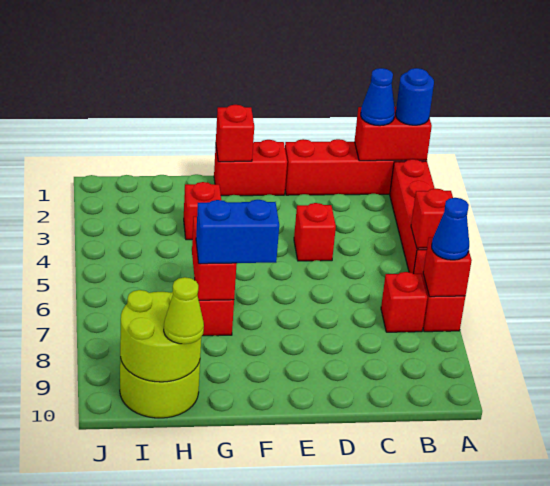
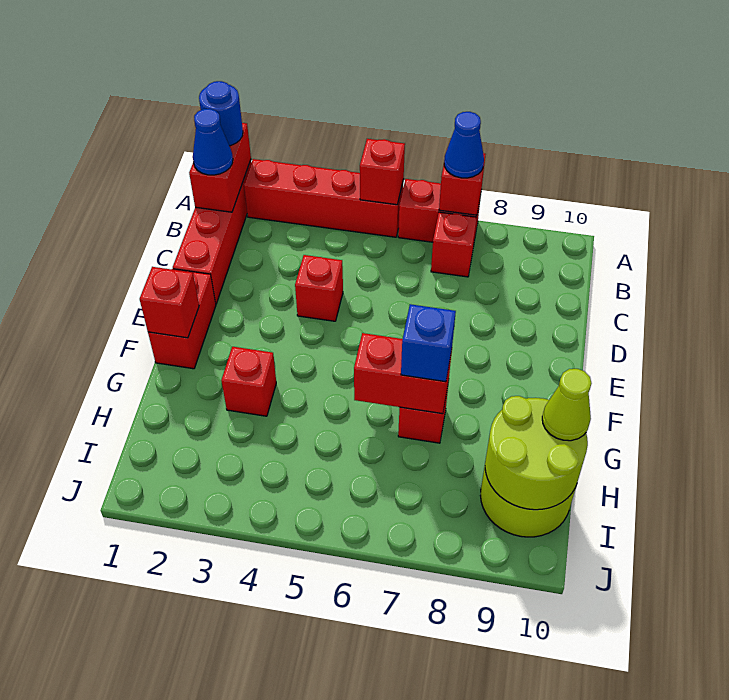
blue brick F7:G7 level 3 -> blue brick G7 level 3

